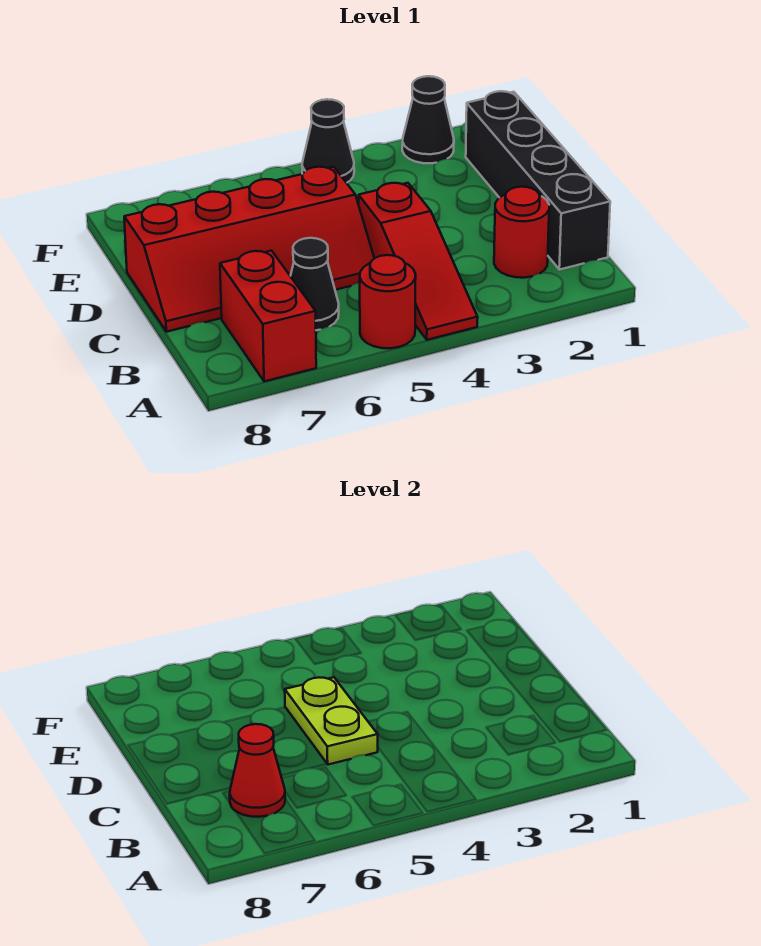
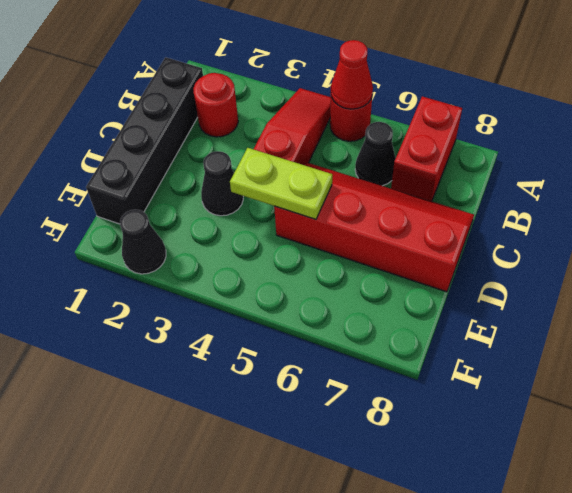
red cone B7 level 2 -> red cone A5 level 2
lime plate C5:D5 level 2 -> lime plate D4:D5 level 2
black cone F4 level 1 -> black cone D3 level 1

